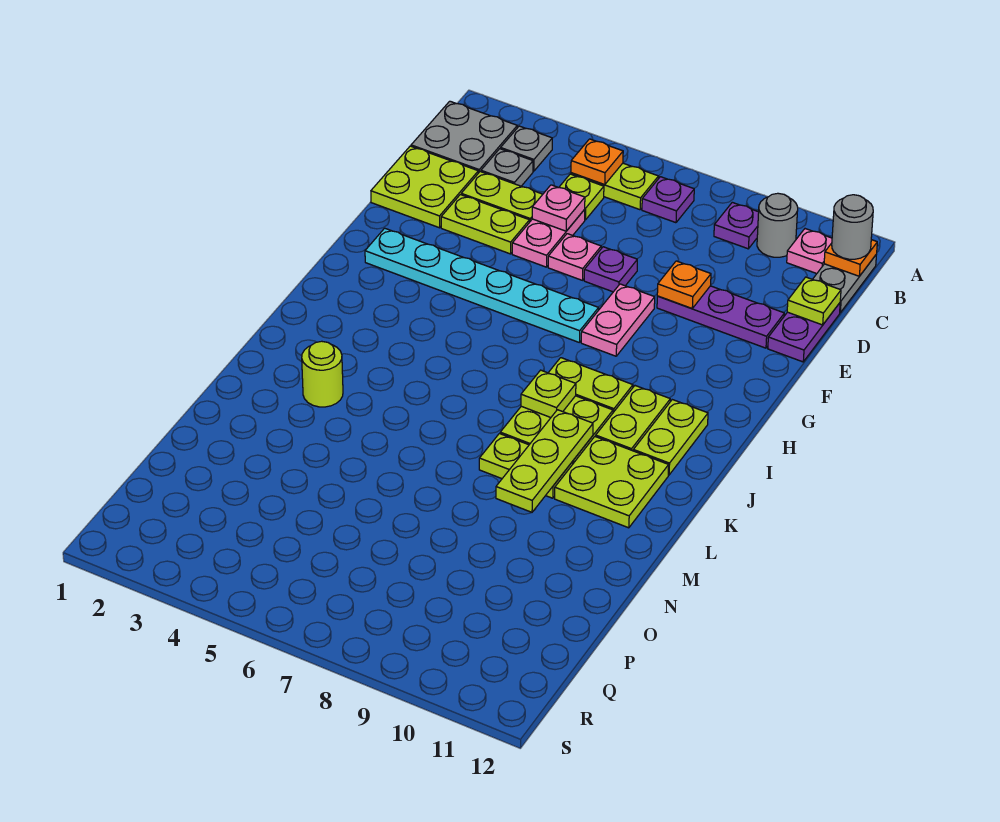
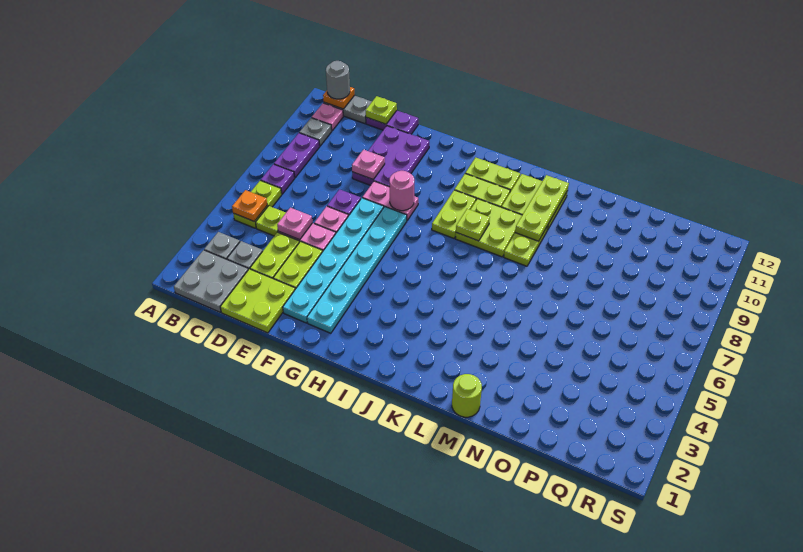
purple plate B9 level 1 -> purple plate B8:B9 level 1
grey round brick B10 level 1 -> grey plate B10 level 1
purple plate E9:E11 level 1 -> purple plate E9:F11 level 1
orange plate E9 level 2 -> pink plate E9 level 2
none -> cyan plate F2:F7 level 1
none -> pink round brick G8 level 2
lime plate K9:M9 level 2 -> lime plate L9:L11 level 2
lime round brick L3 level 1 -> lime round brick M1 level 1

